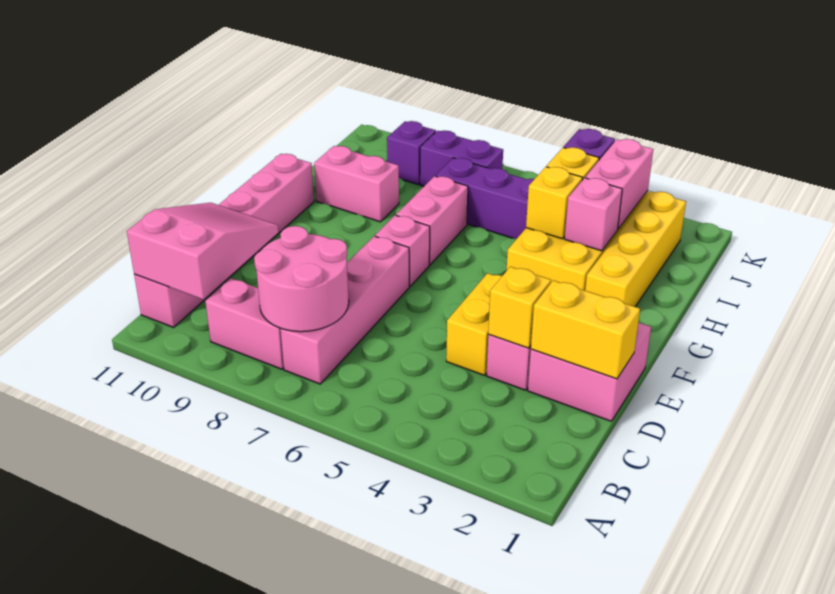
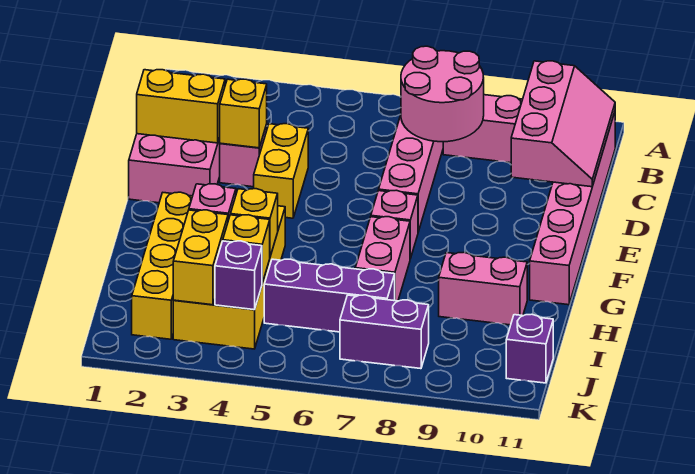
pink slope B10:D11 level 2 top B -> pink slope B10:D11 level 2 top 10
pink brick I3:J3 level 2 -> yellow brick I3:J3 level 2
purple brick J9 level 1 -> purple brick J11 level 1

